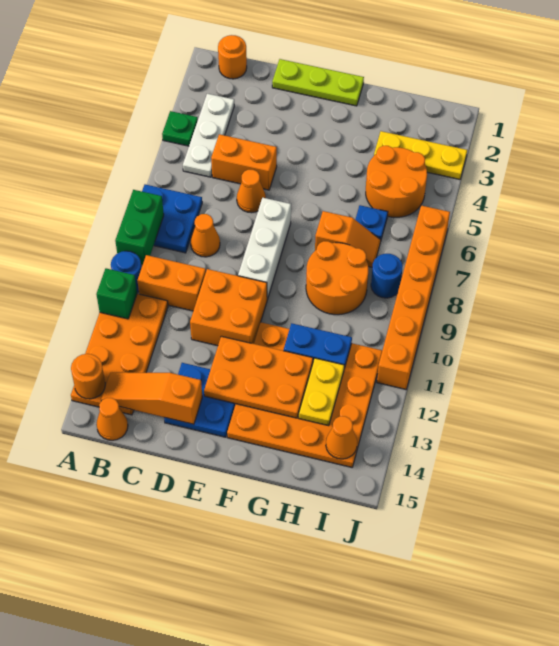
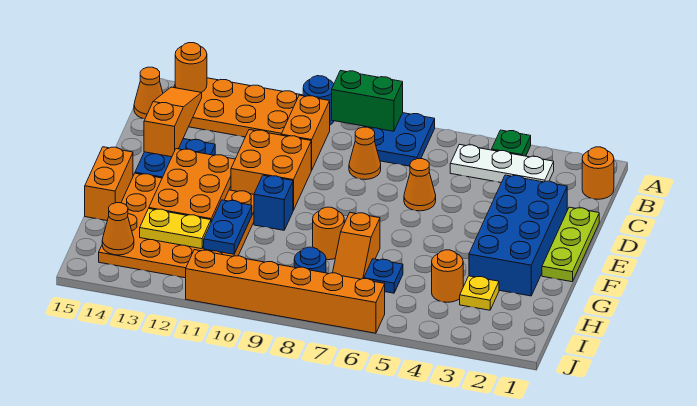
green brick A11 level 2 -> none
orange brick C5:D5 level 1 -> orange brick F15:G15 level 1
none -> blue brick D2:G3 level 1
white brick E7:E9 level 1 -> none
none -> blue brick F10 level 1
orange round brick G8:H9 level 1 -> orange round brick G8 level 1
yellow plate H3:J3 level 1 -> yellow plate H3 level 1
orange round brick H4:I5 level 1 -> orange round brick H4 level 1

